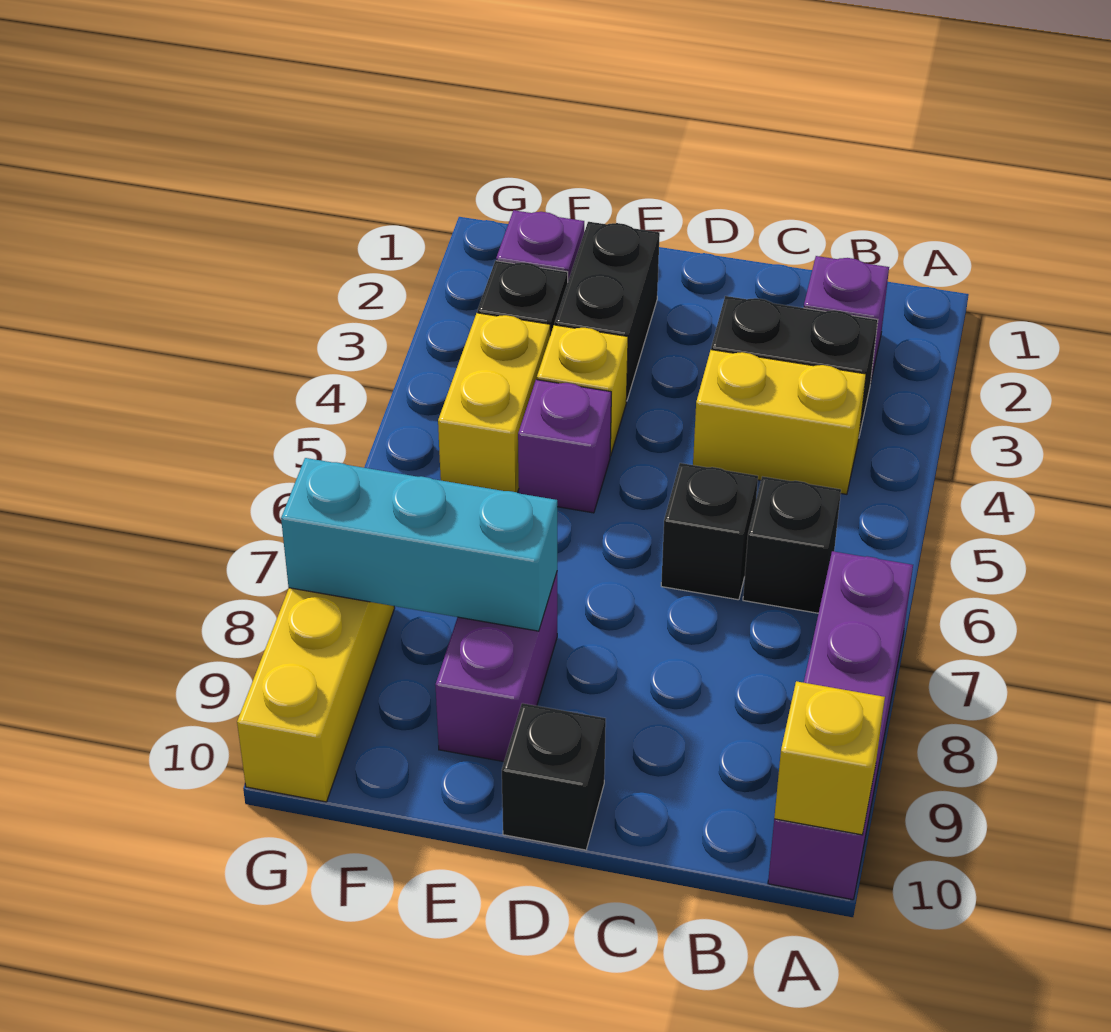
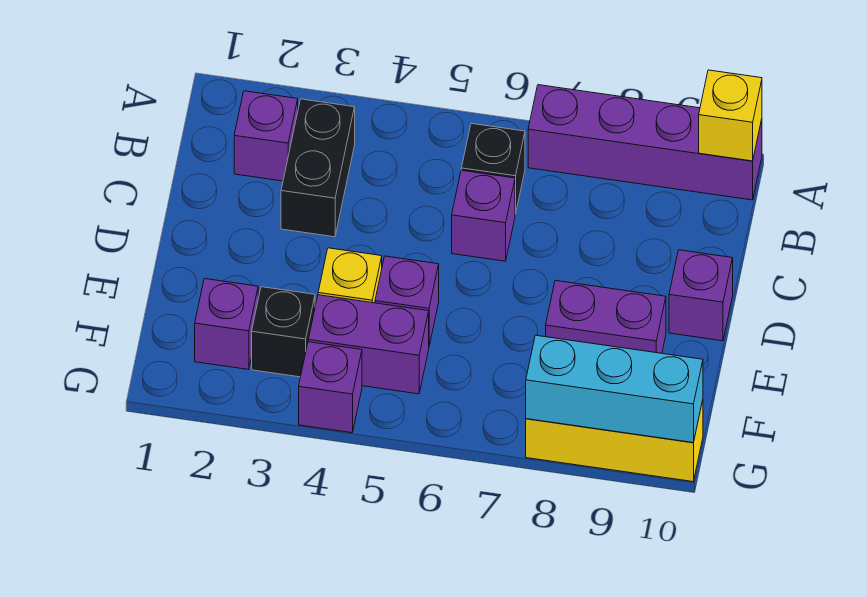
yellow brick B4:C4 level 1 -> none
black brick C6 level 1 -> purple brick C6 level 1
black brick D10 level 1 -> purple brick D10 level 1
black brick E2:E3 level 1 -> none
cyan brick E8:G8 level 2 -> cyan brick G8:G10 level 2
yellow brick F4:F5 level 1 -> purple brick F4:F5 level 1
none -> purple brick G4 level 1

